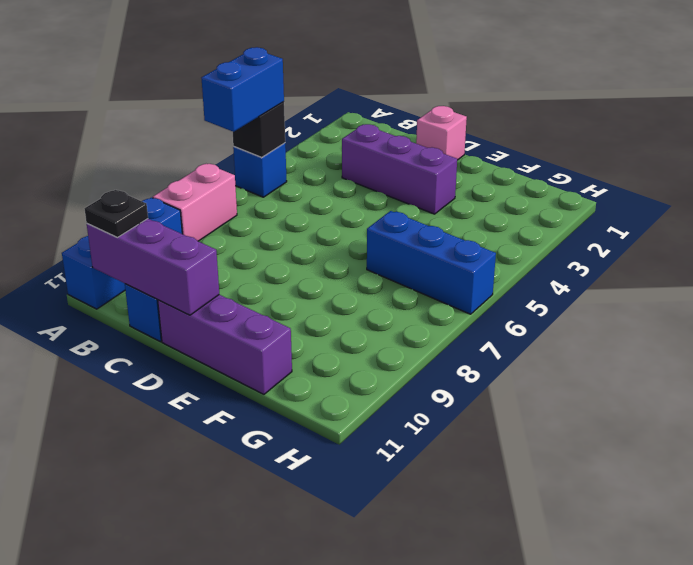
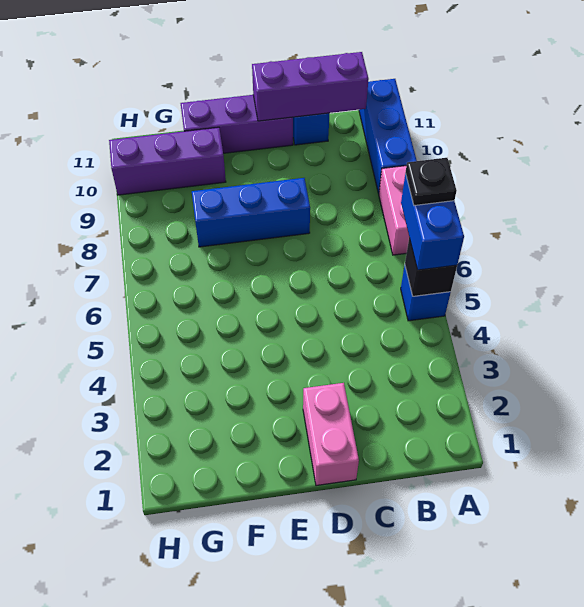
black plate B11 level 3 -> black plate A6 level 4
purple brick C3:E3 level 1 -> purple brick F10:H10 level 1
pink brick D1 level 1 -> pink brick D1:D2 level 1
blue brick F6:H6 level 1 -> blue brick D8:F8 level 1

